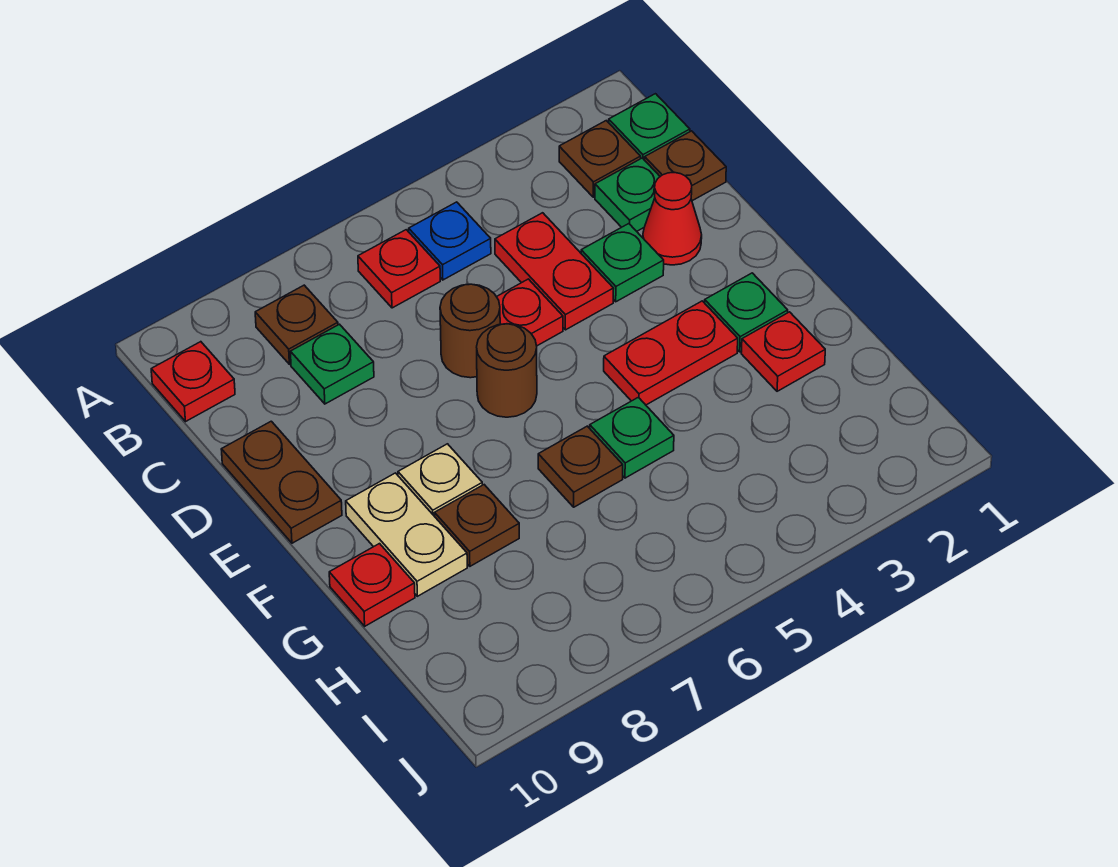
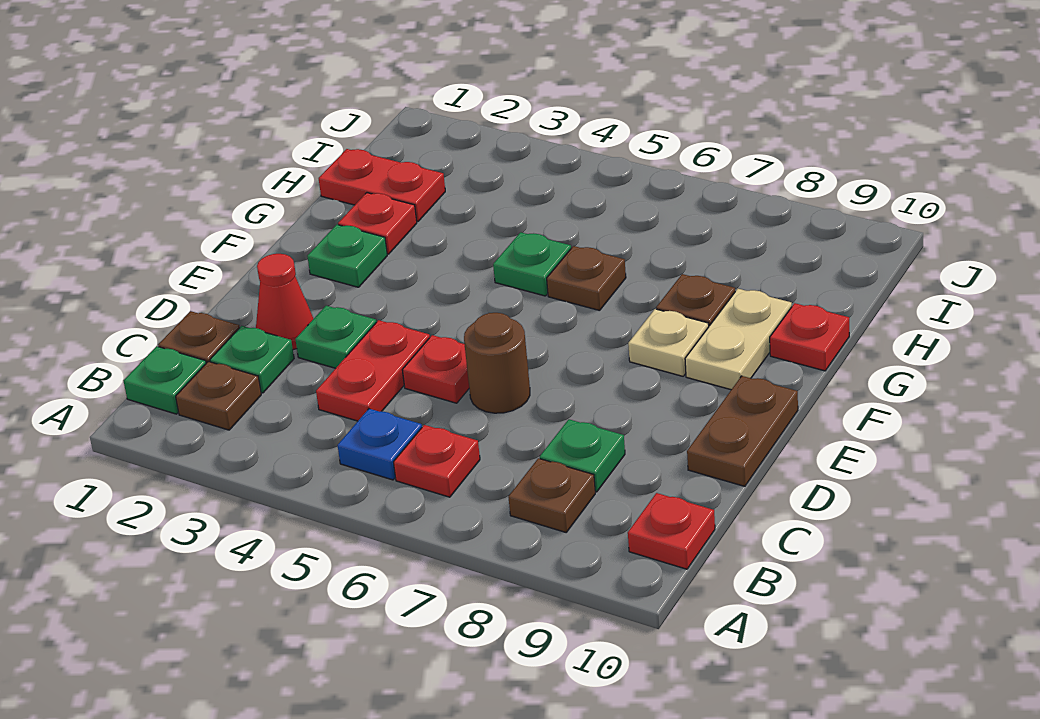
brown round brick E6 level 1 -> none
red plate F3:F4 level 1 -> red plate H1:H2 level 1

